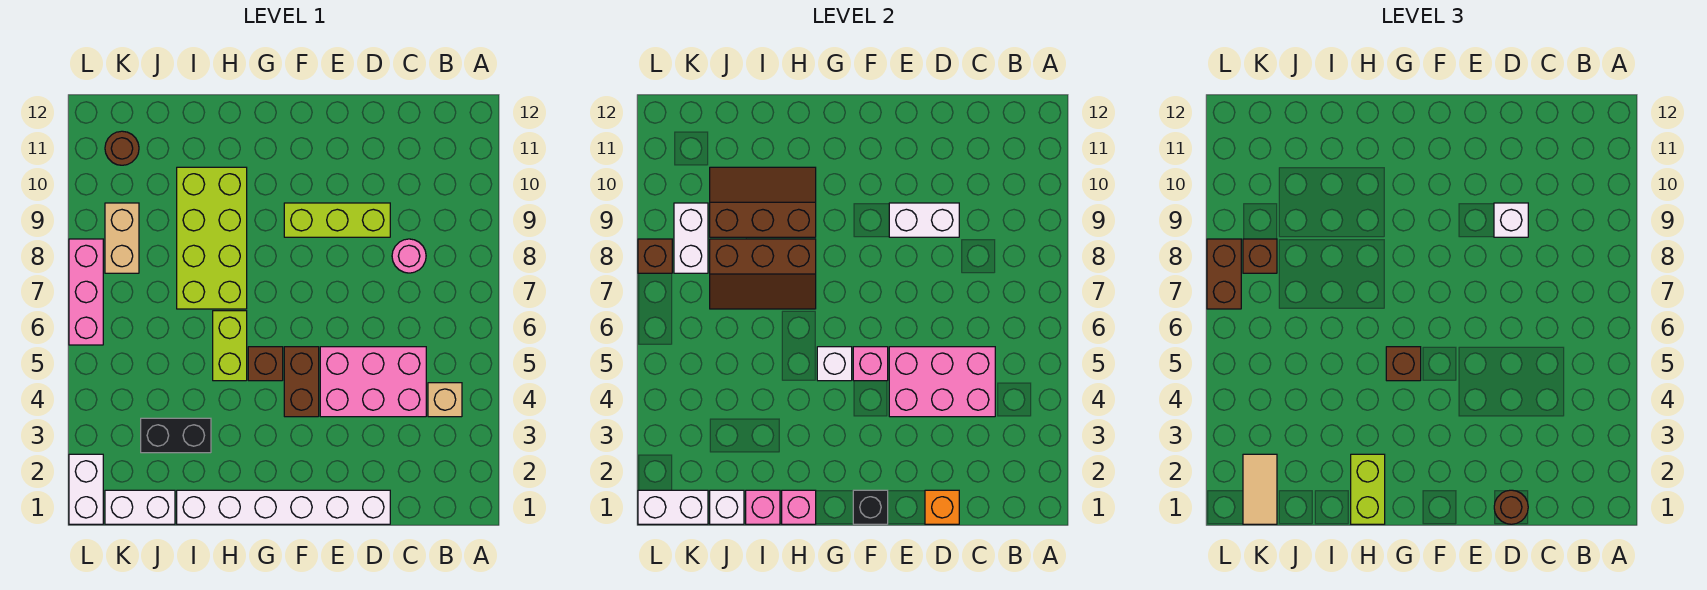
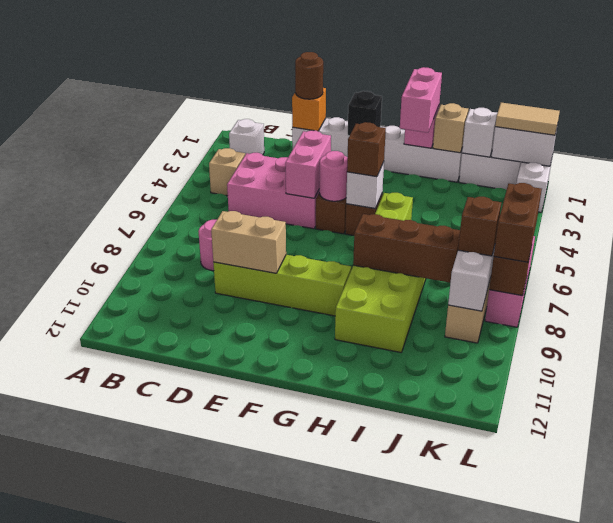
pink brick C4:E5 level 2 -> pink brick E4:E5 level 2
lime brick D9:F9 level 1 -> lime brick D9:G9 level 1
white brick D9:E9 level 2 -> tan brick D9:E9 level 2
white brick D9 level 3 -> white brick B2 level 1
pink brick F5 level 2 -> pink round brick F5 level 2
lime brick H1:H2 level 3 -> pink brick H1:H2 level 3
brown slope H9:J10 level 2 top 9 -> none
pink brick I1 level 2 -> tan brick I1 level 2
black brick I3:J3 level 1 -> none
tan tile K1:K2 level 3 -> tan tile K1:L1 level 3
brown round brick K11 level 1 -> none

